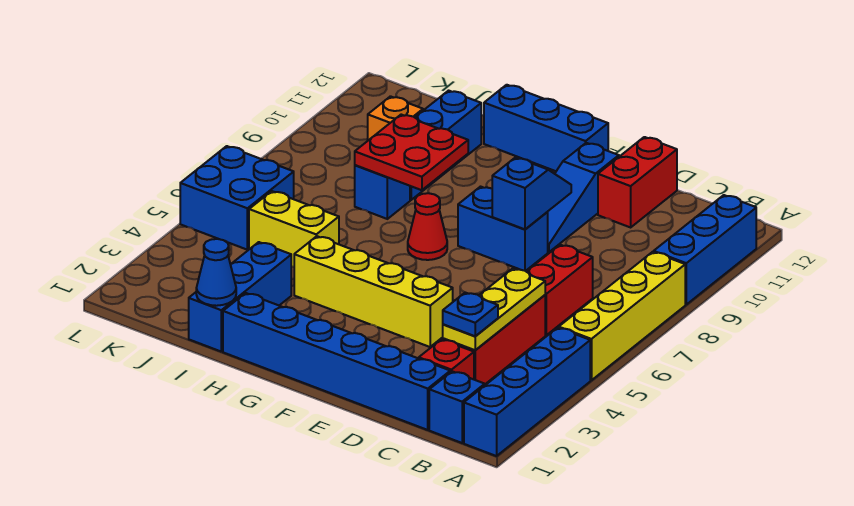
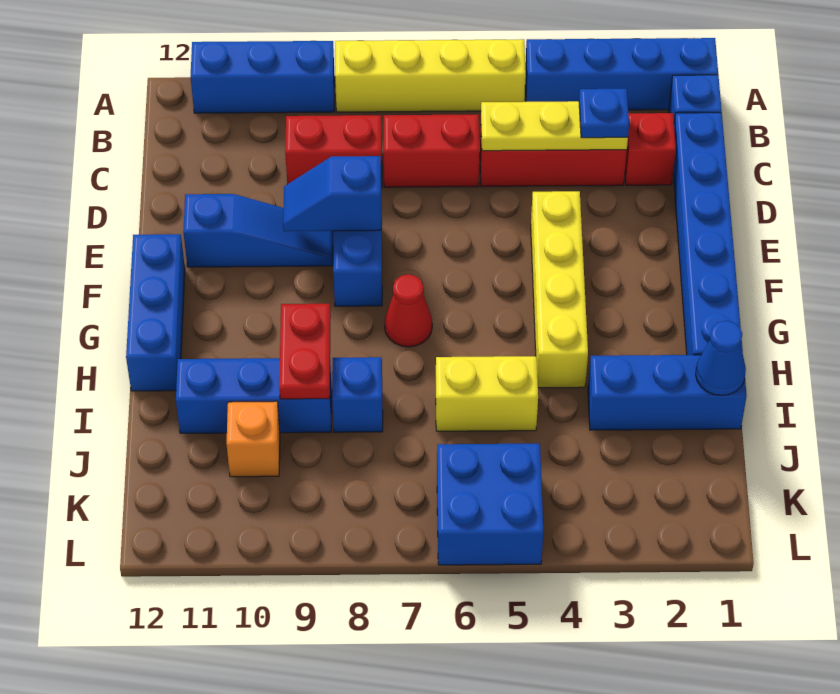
red brick D11:D12 level 1 -> red brick C8:C9 level 1
red plate H8:I9 level 2 -> red plate H9:I9 level 2
yellow brick I5:J5 level 1 -> yellow brick I5:I6 level 1

